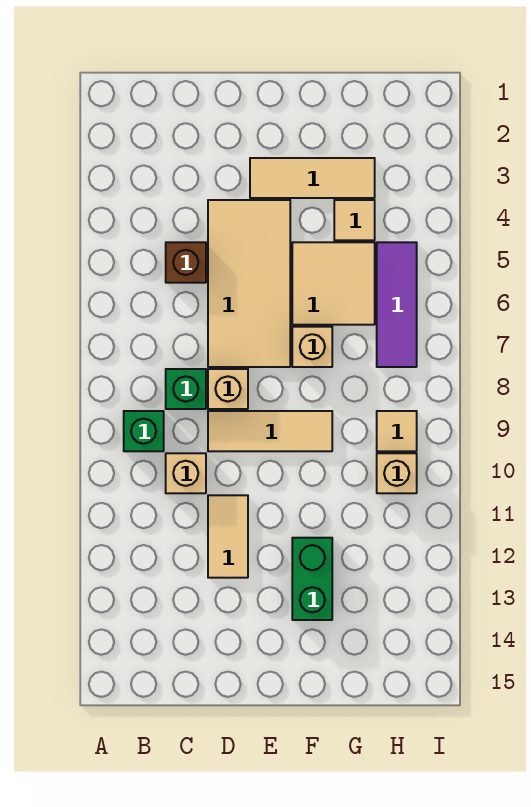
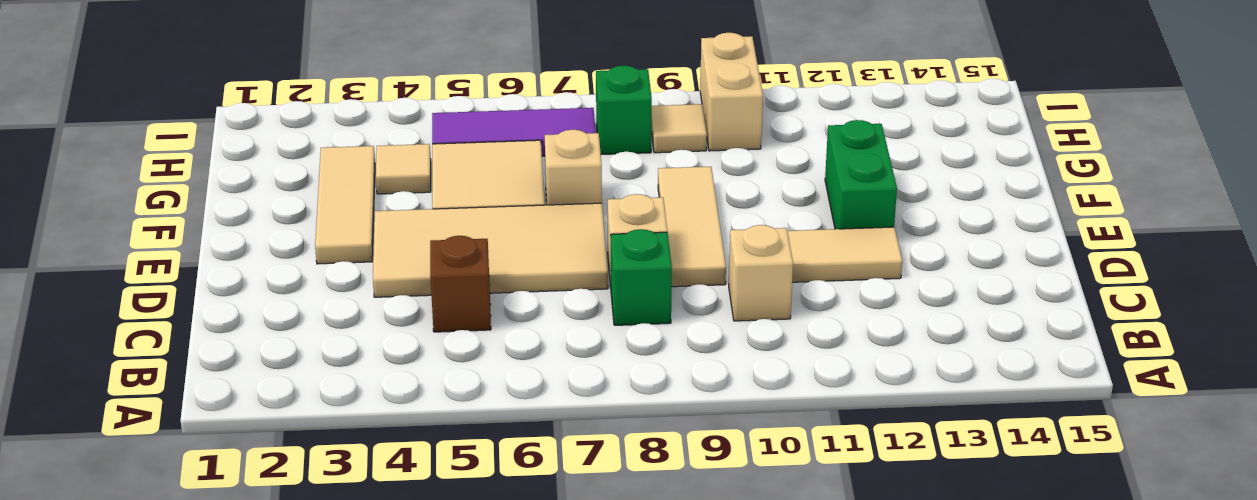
green brick B9 level 1 -> green brick H8 level 1
green brick F12:F13 level 1 -> green brick E12:F12 level 1
tan brick H10 level 1 -> tan brick H10:I10 level 1

